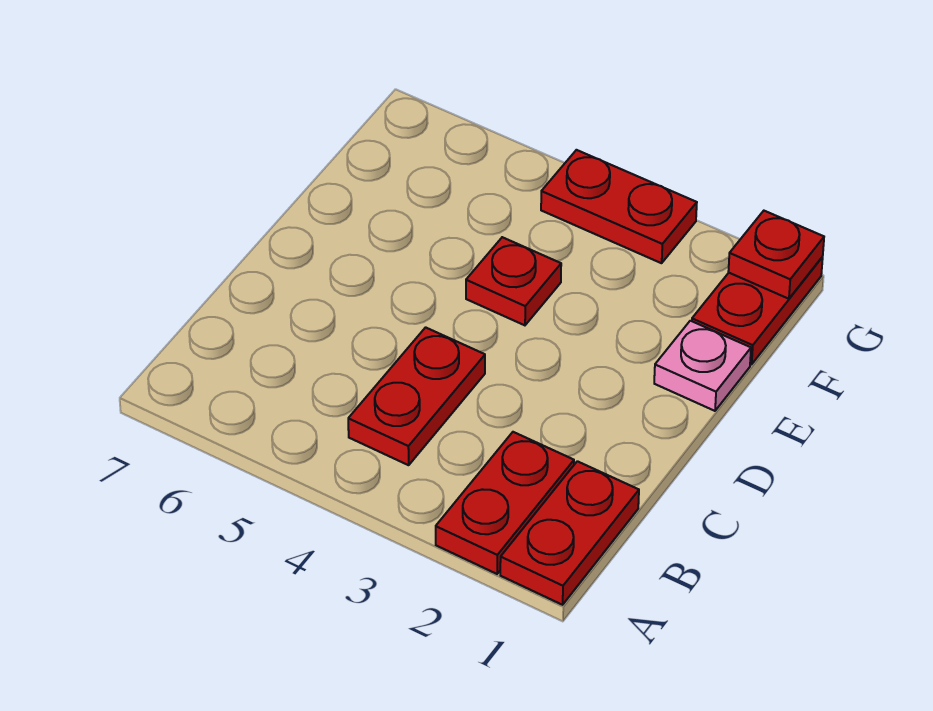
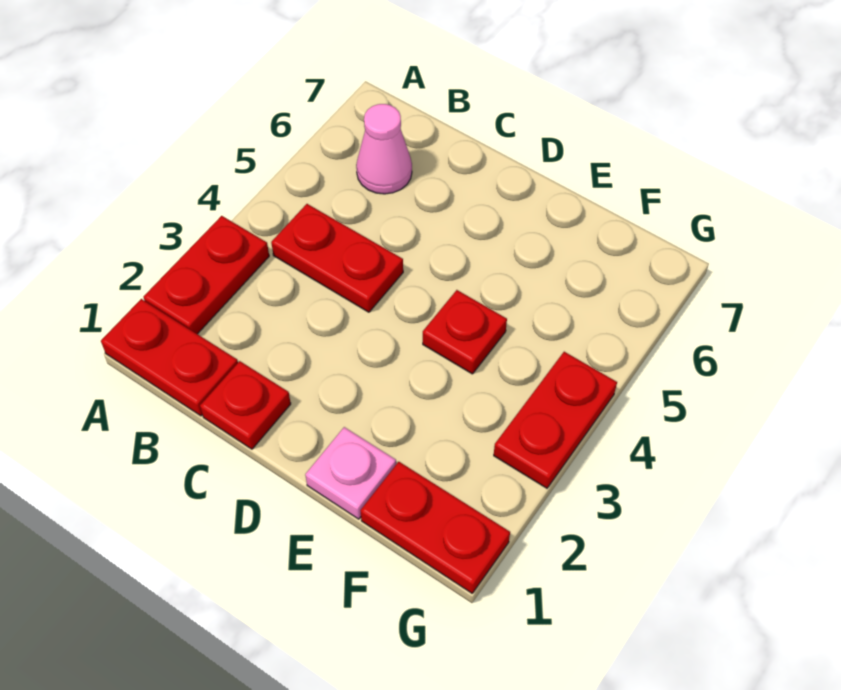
red plate A2:B2 level 1 -> red plate A2:A3 level 1
none -> pink cone B6 level 1
red plate G1 level 2 -> red plate C1 level 1

